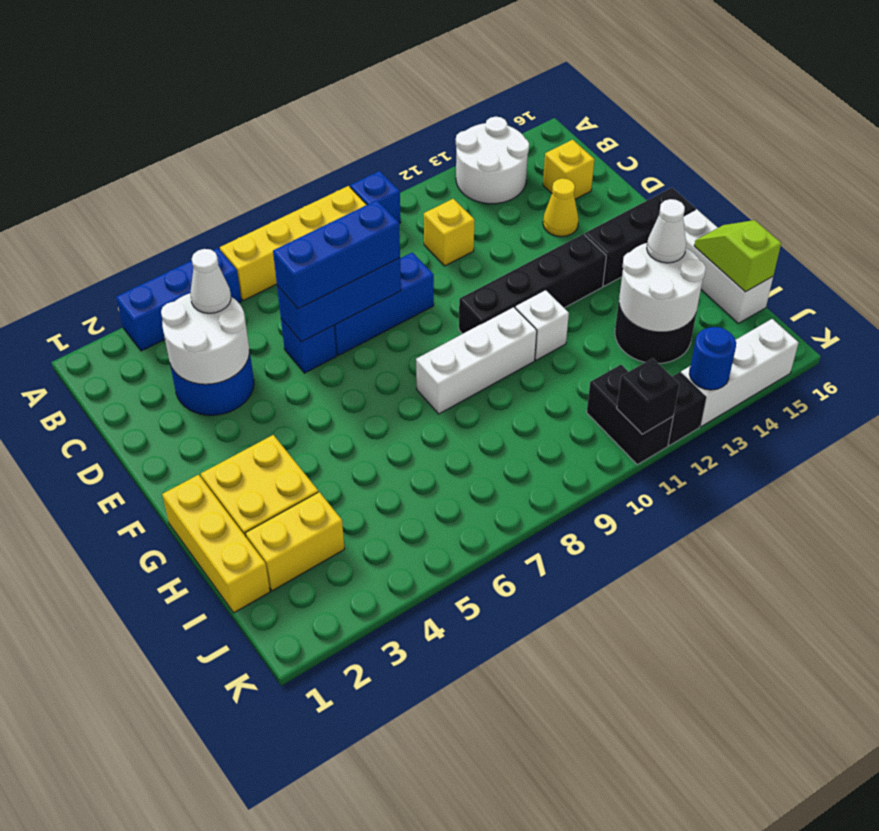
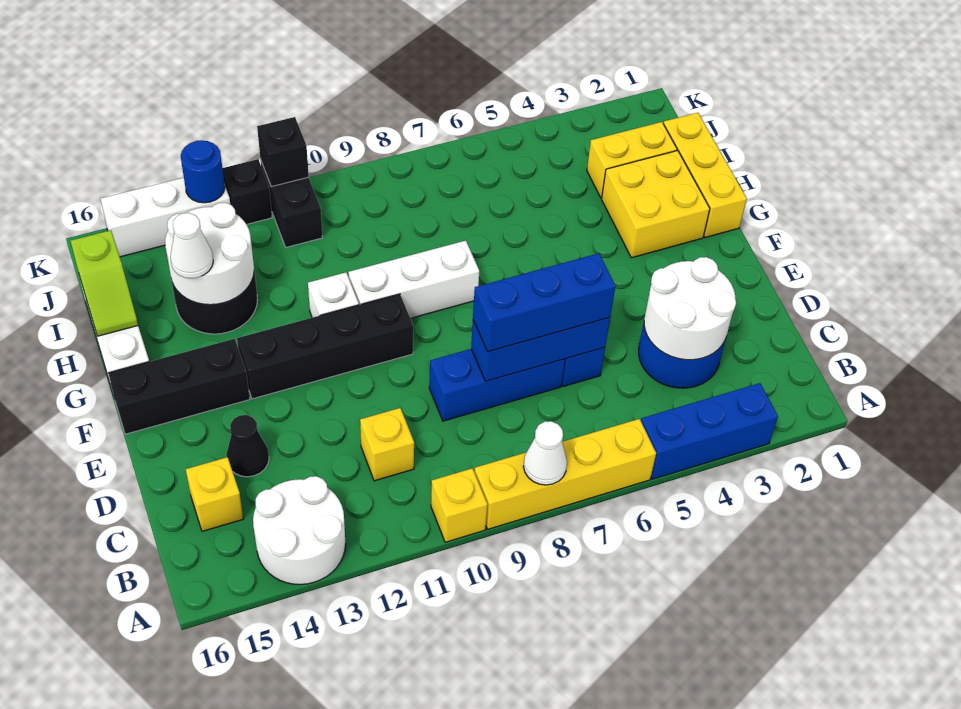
blue brick A10 level 1 -> yellow brick A10 level 1
white cone C4 level 3 -> white cone A8 level 2
yellow cone D14 level 1 -> black cone D14 level 1

